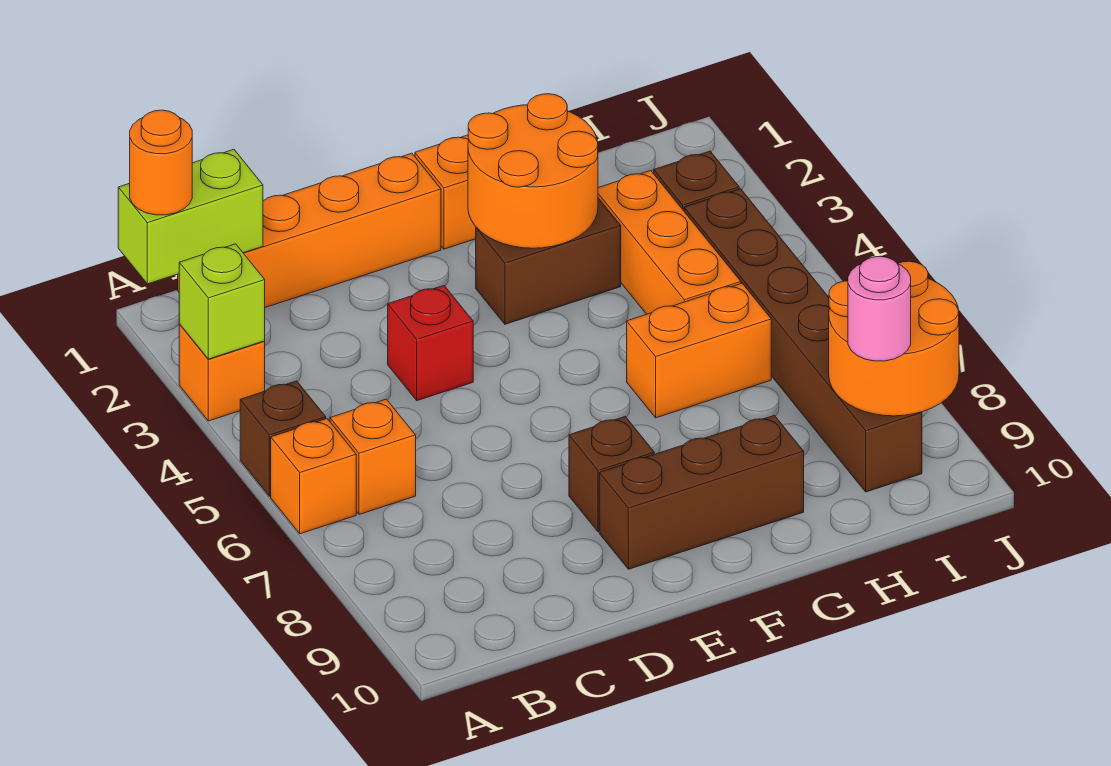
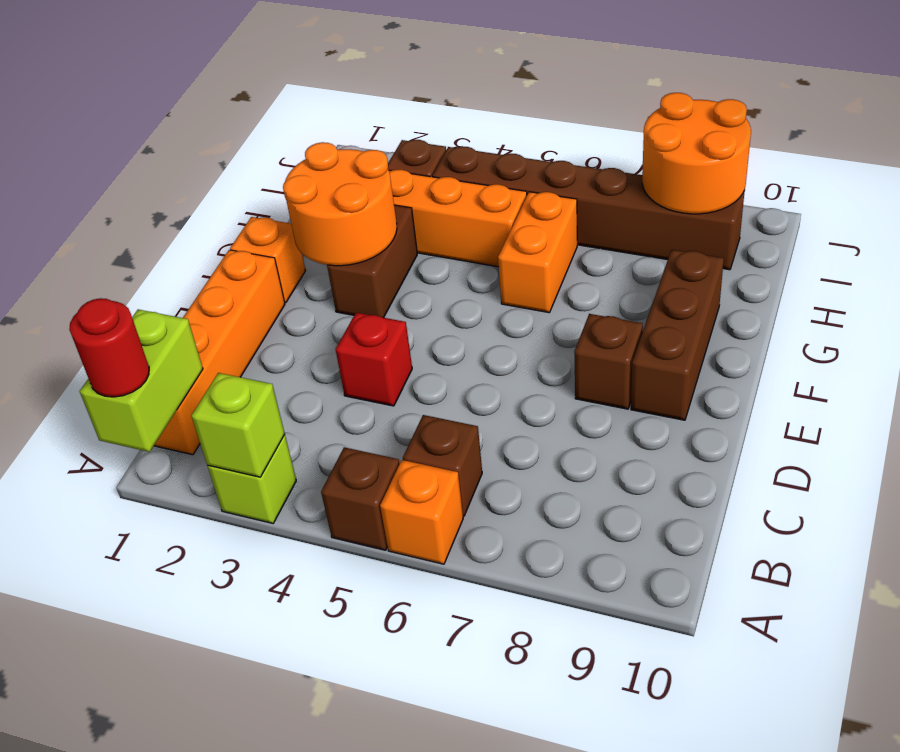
orange round brick A1 level 3 -> red round brick A1 level 3
orange brick A3 level 1 -> lime brick A3 level 1
orange brick B6 level 1 -> brown brick B6 level 1
pink round brick I9 level 3 -> none

